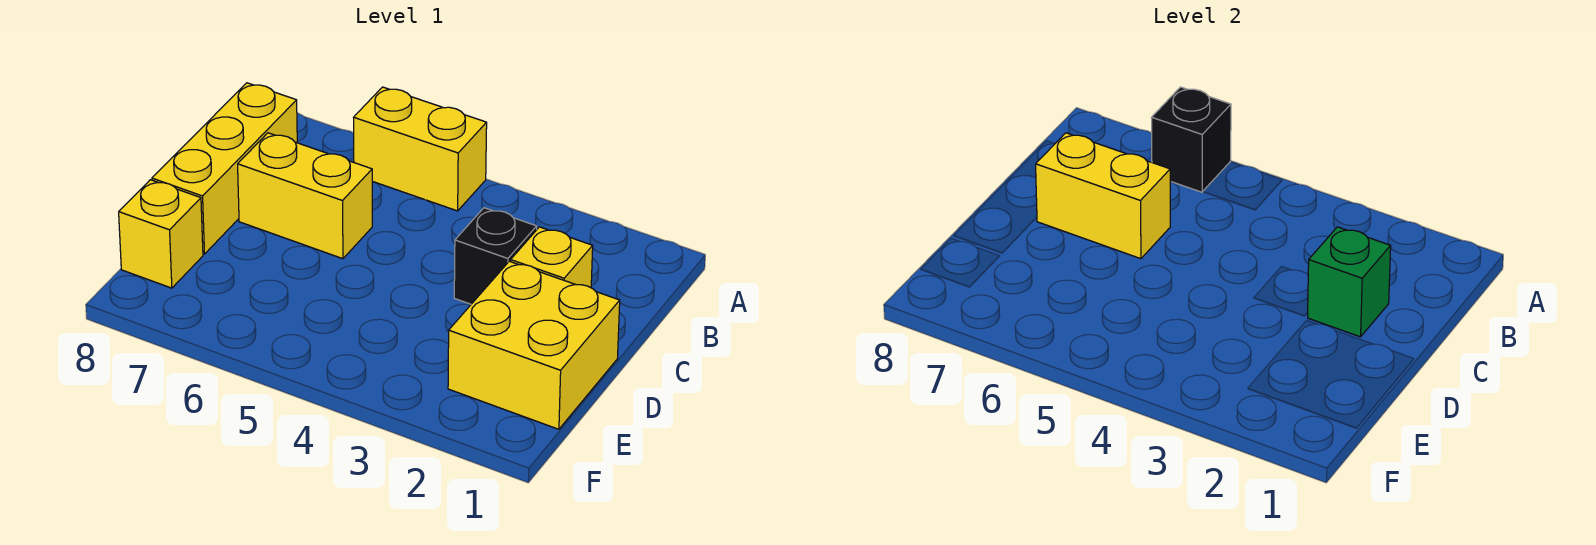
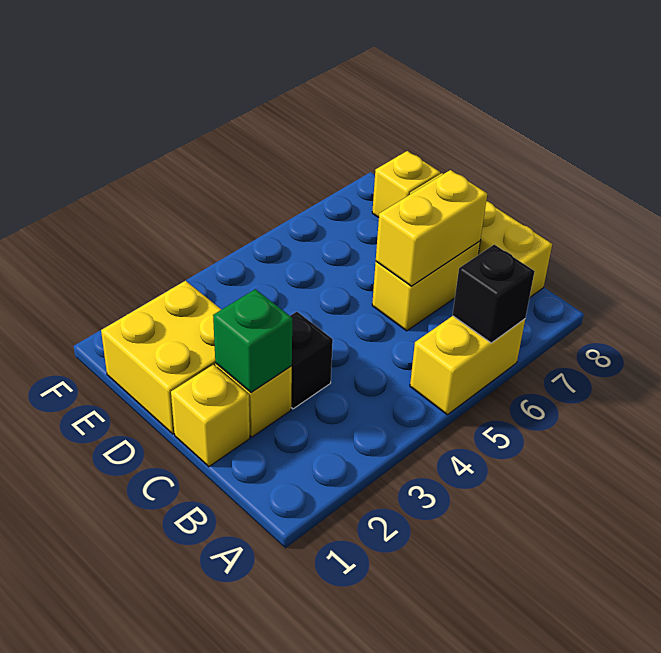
none -> yellow brick C1 level 1

